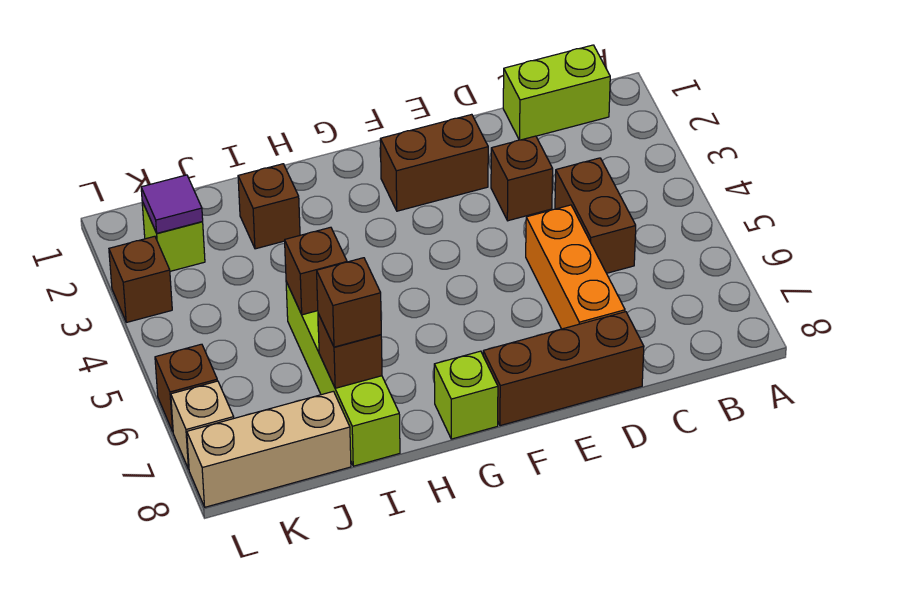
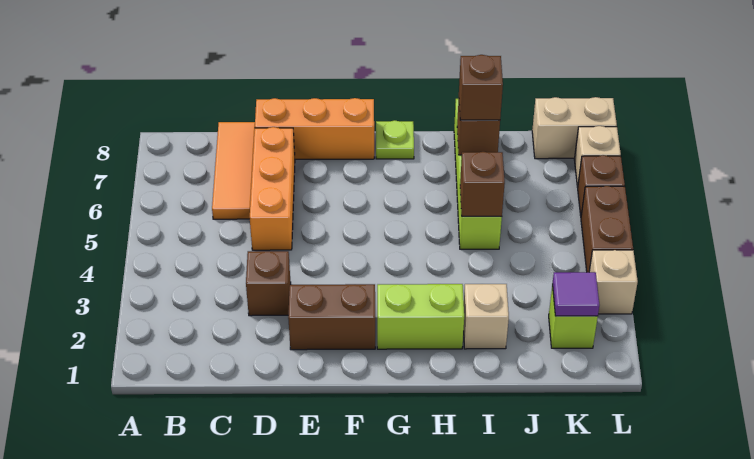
lime brick B1:C1 level 1 -> lime brick G2:H2 level 1
brown brick C4:C5 level 1 -> brown brick L4:L5 level 1
none -> orange tile C6:C8 level 1
brown brick D8:F8 level 1 -> orange brick D8:F8 level 1
lime brick G8 level 1 -> lime plate G8 level 1
brown brick I2 level 1 -> tan brick I2 level 1
tan brick J8:L8 level 1 -> tan brick K8:L8 level 1
brown brick L3 level 1 -> tan brick L3 level 1

